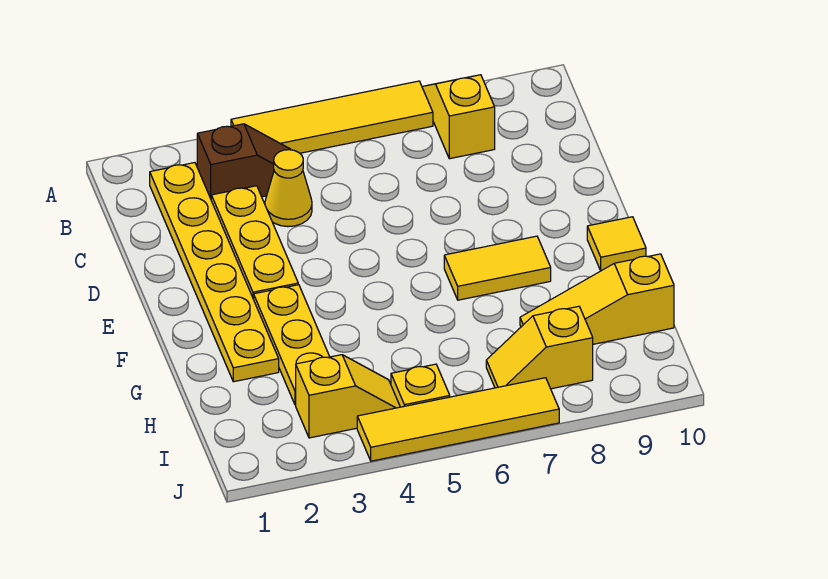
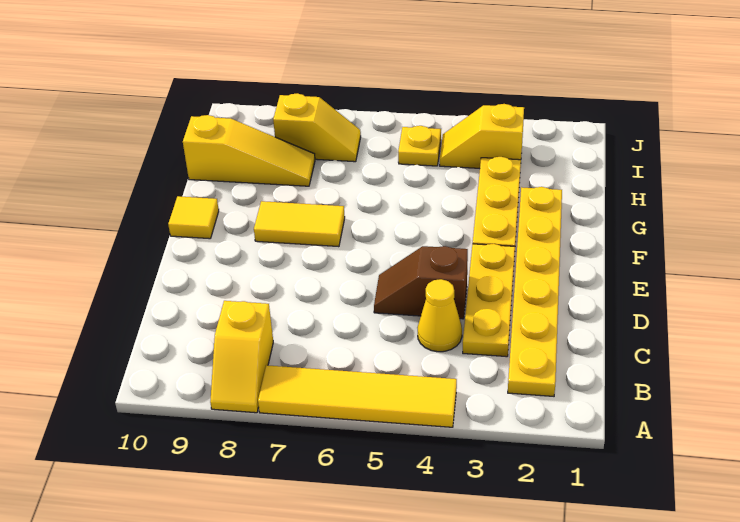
brown slope B3:B4 level 1 top 3 -> brown slope D4:D5 level 1 top 4
yellow tile J4:J7 level 1 -> none

